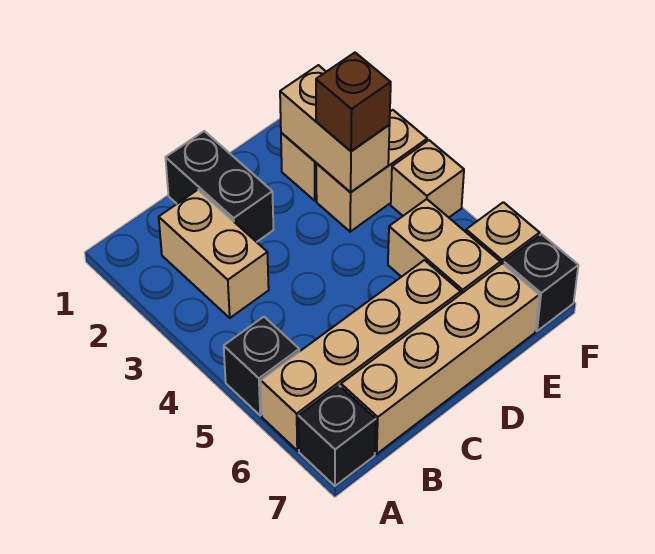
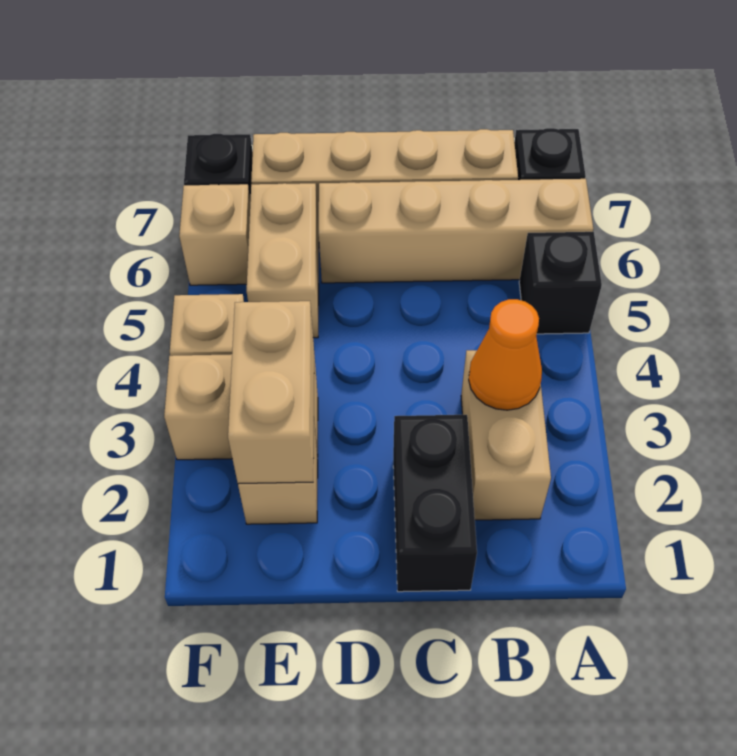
none -> orange cone B3 level 2
brown brick E3 level 3 -> none

